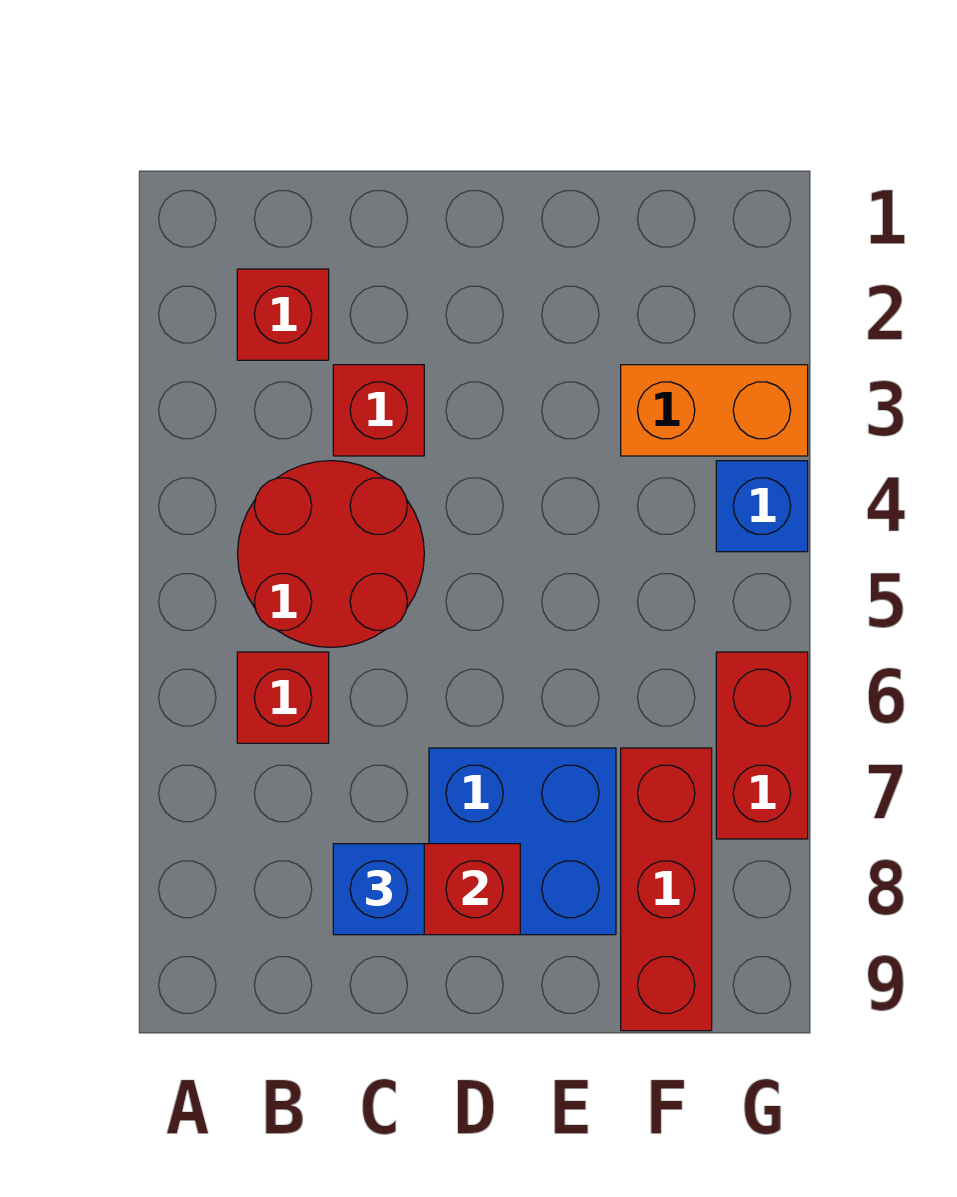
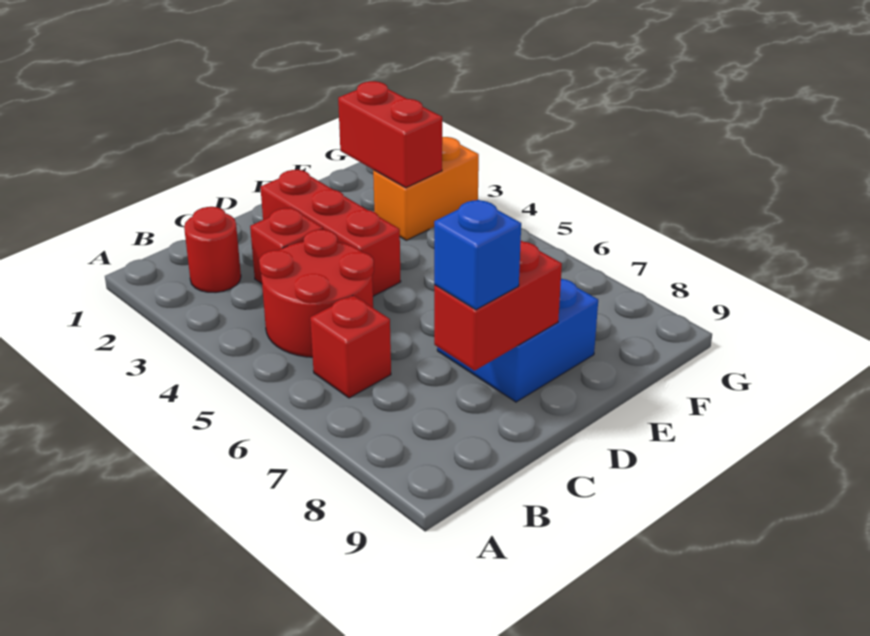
red brick B2 level 1 -> red round brick B2 level 1
red brick F7:F9 level 1 -> red brick D2:D4 level 1
blue brick G4 level 1 -> none
red brick G6:G7 level 1 -> red brick F2:F3 level 2

